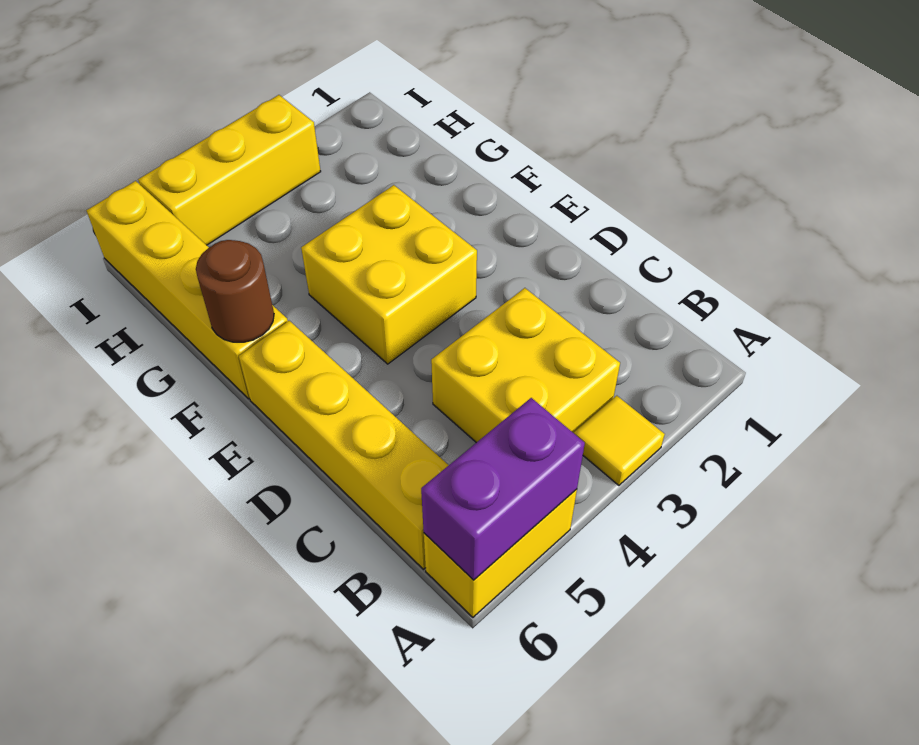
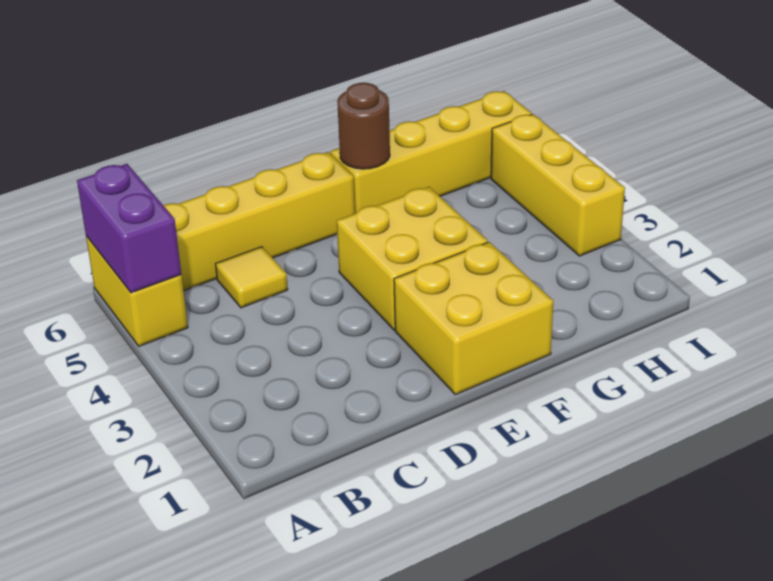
yellow tile A3 level 1 -> yellow tile C5 level 1
yellow brick B3:C4 level 1 -> yellow brick E1:F2 level 1

